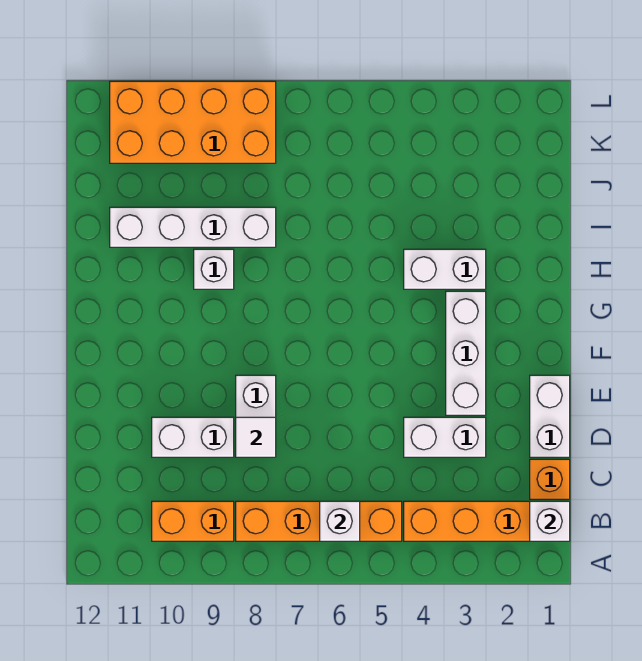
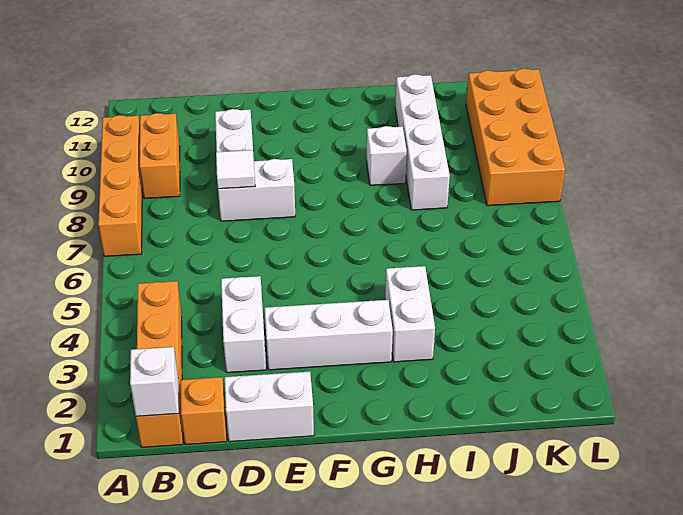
orange brick B5:B8 level 1 -> orange brick A7:A10 level 1
white brick B6 level 2 -> none

